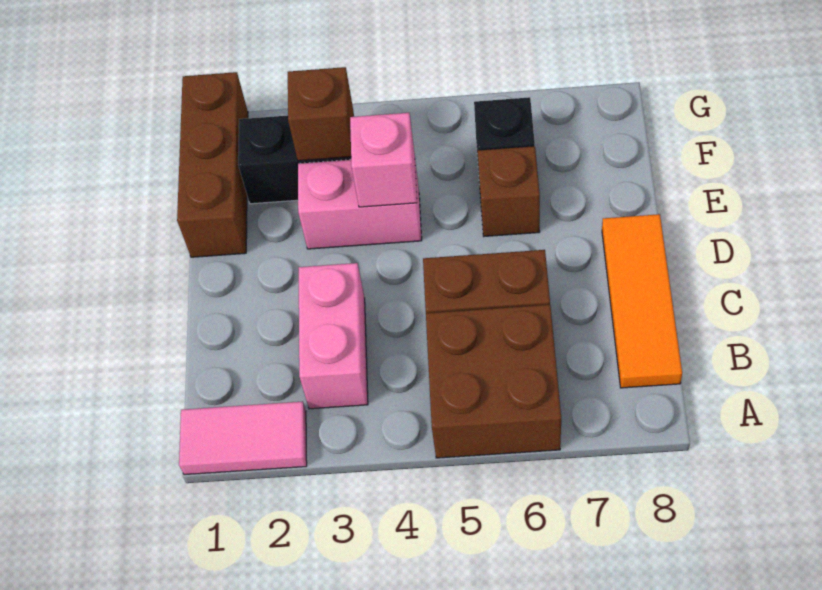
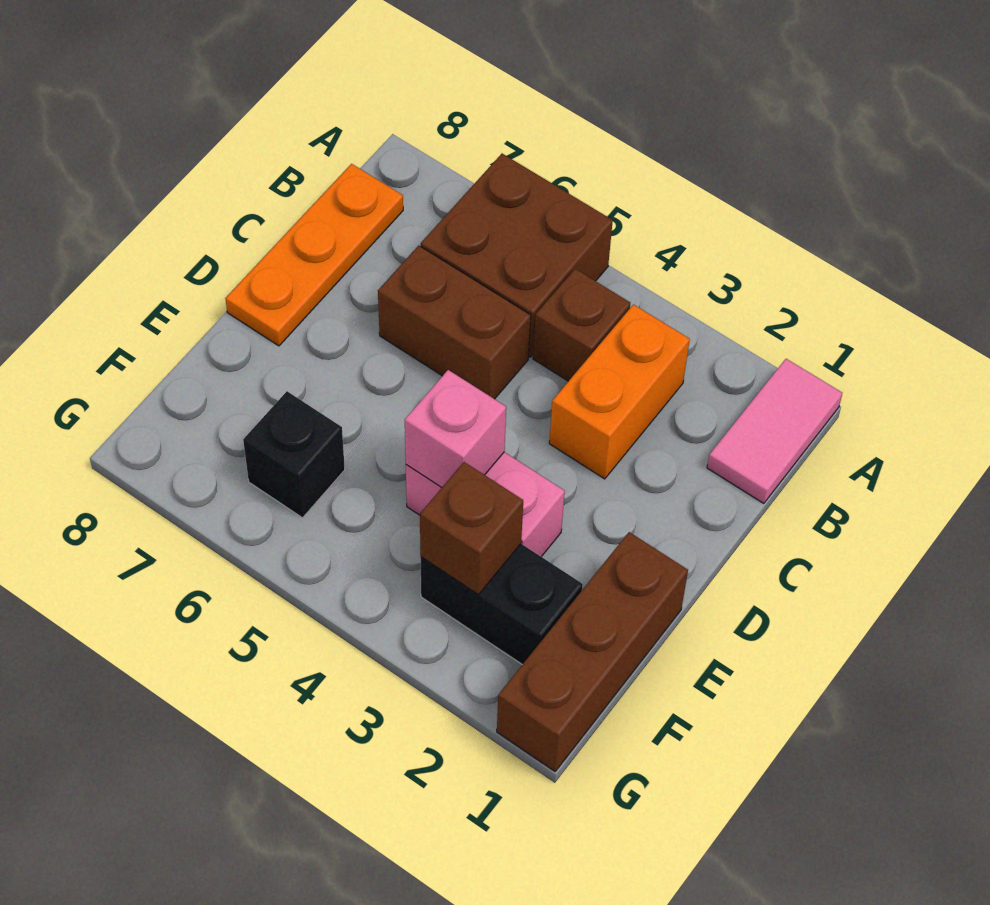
pink tile A1:A2 level 1 -> pink tile A1:B1 level 1
pink brick B3:C3 level 1 -> orange brick B3:C3 level 1
orange tile B8:D8 level 1 -> orange plate B8:D8 level 1
brown brick E6 level 1 -> brown brick B4 level 1

